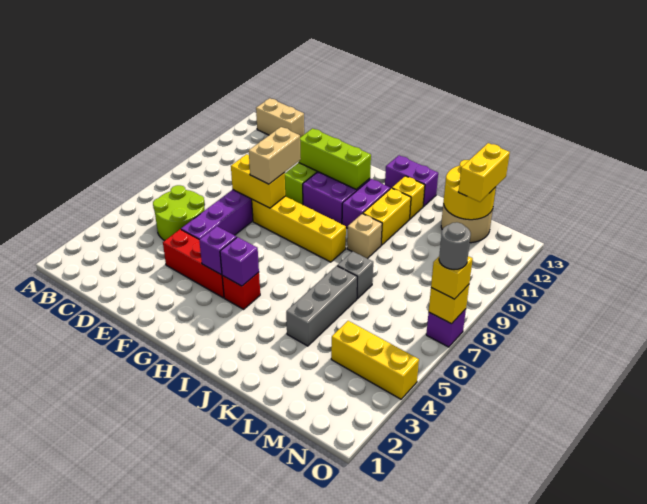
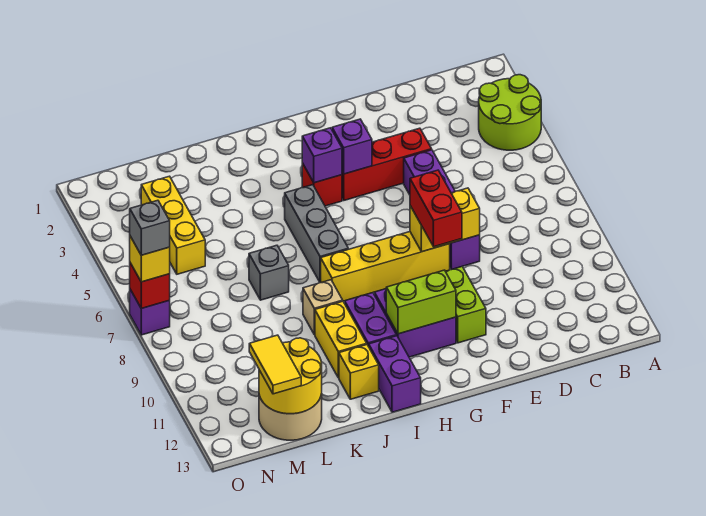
tan brick B13:C13 level 1 -> none
lime round brick C5:D6 level 1 -> lime round brick A3:B4 level 1
tan brick F8:F9 level 3 -> red brick F8:F9 level 3
lime brick F11:H11 level 2 -> lime brick G11:H11 level 2
purple brick I13:J13 level 1 -> purple brick I12:I13 level 1
grey brick K4:K6 level 1 -> grey brick I5:I7 level 1
yellow brick M4:O4 level 1 -> yellow brick M3:M5 level 1
yellow brick M12:M13 level 3 -> yellow tile M12:M13 level 3
yellow brick O7 level 2 -> red brick O7 level 2
grey round brick O7 level 4 -> grey brick O7 level 4

